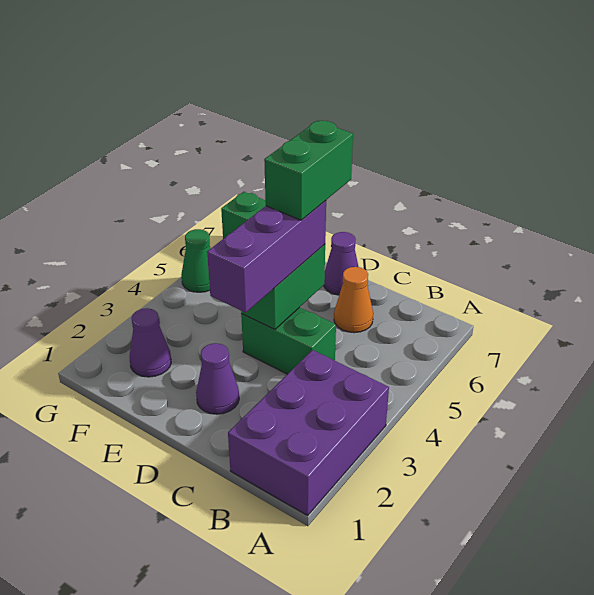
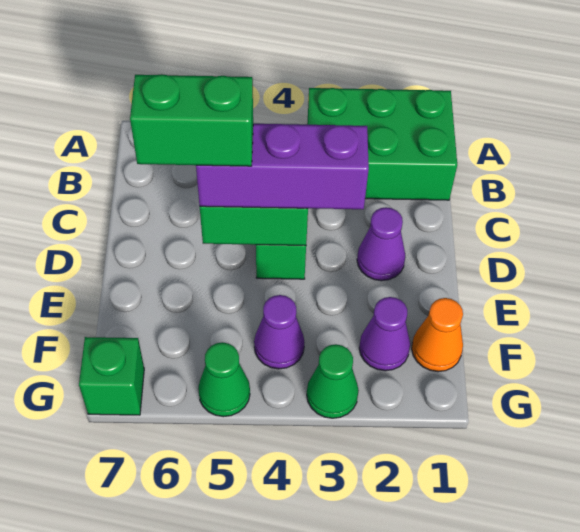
purple brick A1:B3 level 1 -> green brick A1:B3 level 1
orange cone C6 level 1 -> orange cone F1 level 1
purple cone D7 level 1 -> purple cone F4 level 1
none -> green cone G3 level 1

